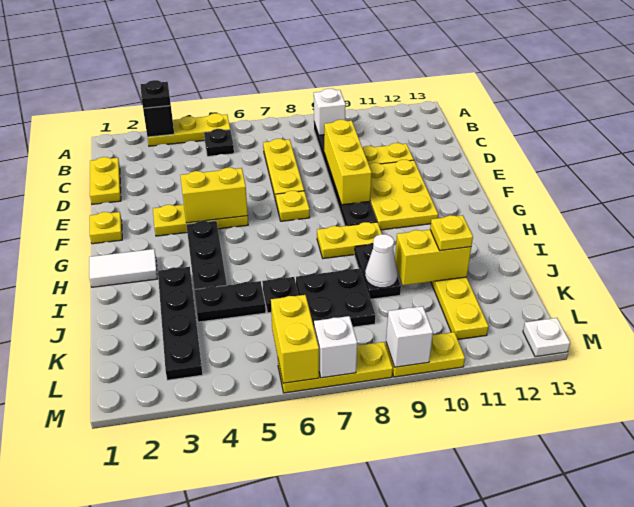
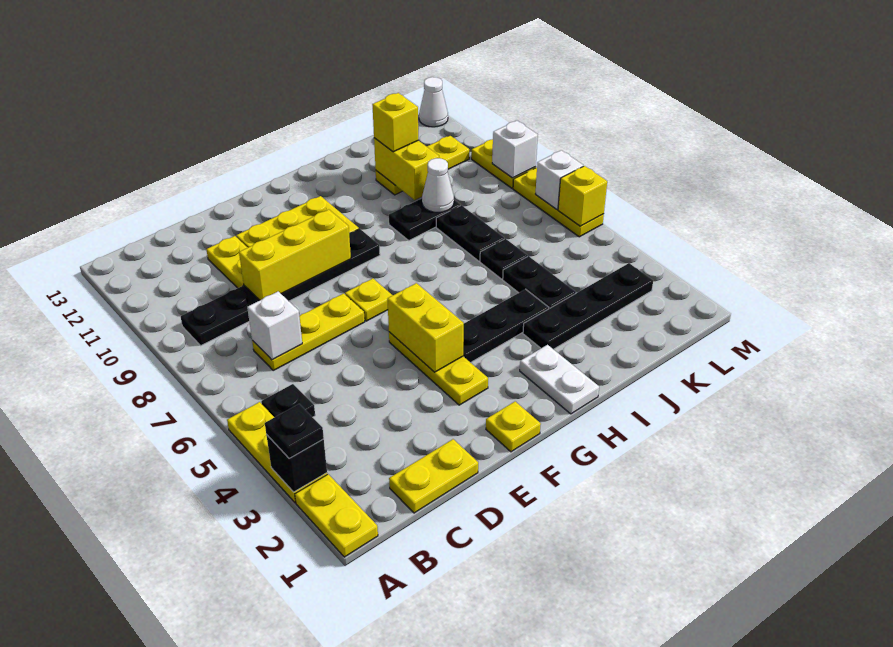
white brick B9 level 2 -> white brick C7 level 2
white tile H1:H2 level 1 -> white plate H1:H2 level 1
yellow plate H8:H9 level 1 -> yellow plate A1:A2 level 1
black plate J7:K8 level 1 -> black plate J7:J8 level 1
yellow plate J11 level 3 -> yellow brick J11 level 3
yellow brick L6:M6 level 2 -> yellow brick M6 level 2
white plate M13 level 1 -> white cone M13 level 1

